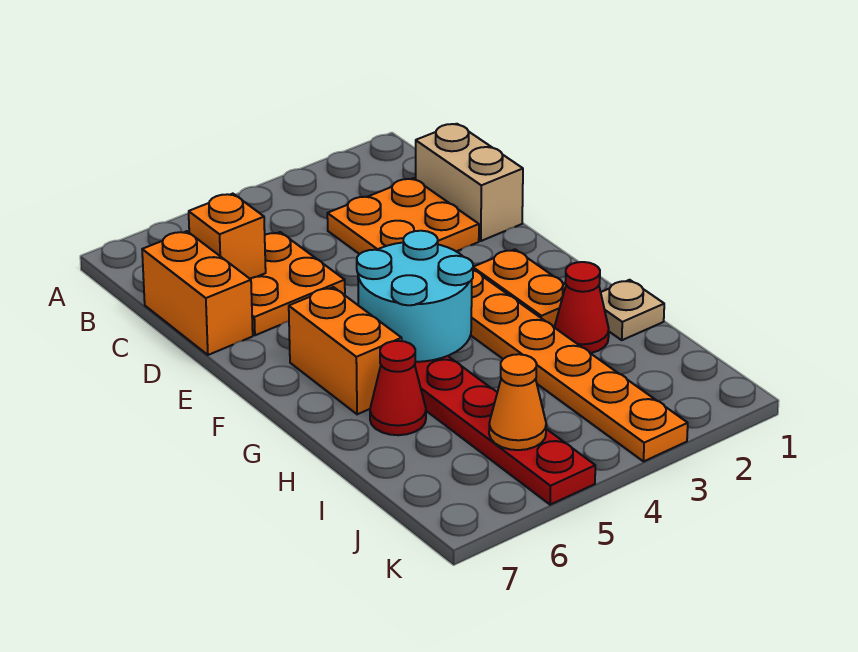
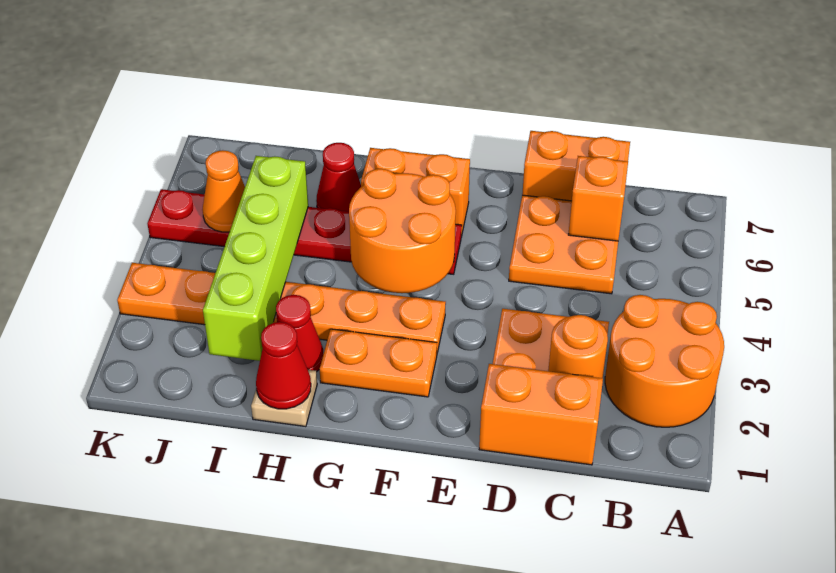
none -> orange round brick A2:B3 level 1
tan brick C1:D1 level 1 -> orange brick C1:D1 level 1
none -> orange round brick C2 level 2
cyan round brick F4:G5 level 2 -> orange round brick F4:G5 level 2
none -> red cone H1 level 2
none -> lime brick I2:I5 level 2

